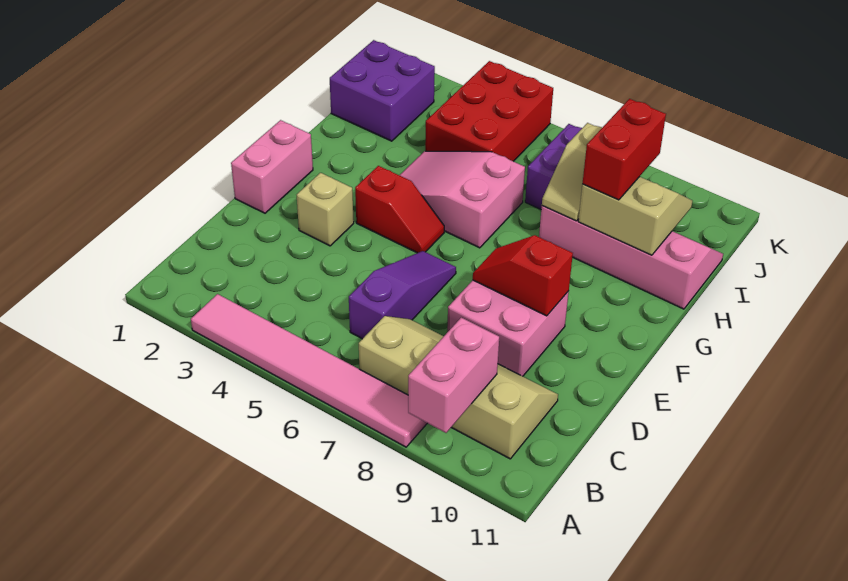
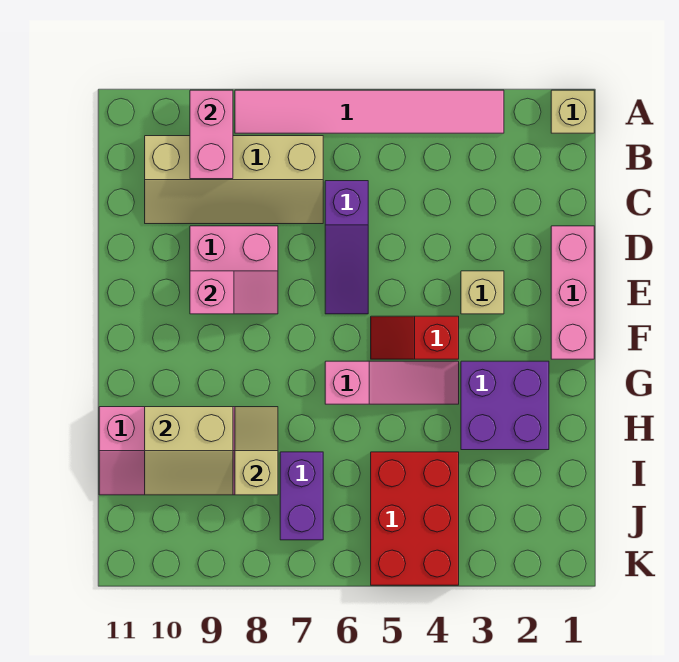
none -> tan brick A1 level 1
pink brick E1:F1 level 1 -> pink brick D1:F1 level 1
red slope E8:E9 level 2 top 9 -> pink slope E8:E9 level 2 top 9
pink slope G4:H6 level 1 top 6 -> pink slope G4:G6 level 1 top 6
red brick H9:I9 level 3 -> none
purple brick I1:J2 level 1 -> purple brick G2:H3 level 1

